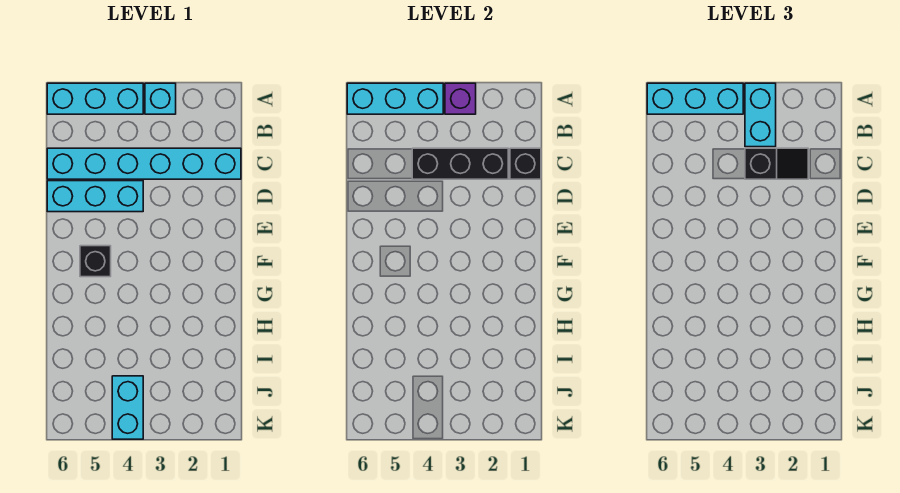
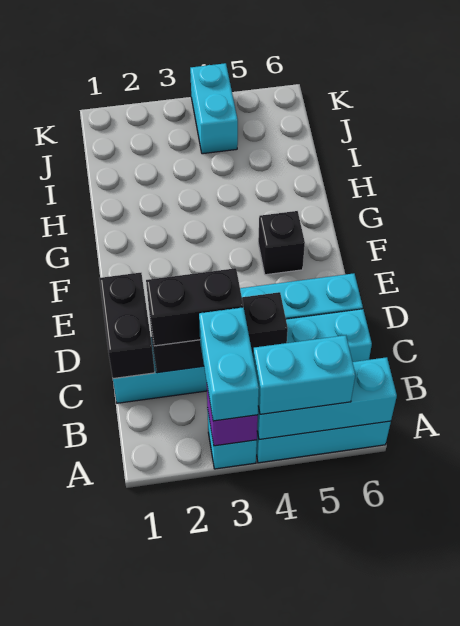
cyan brick A4:A6 level 3 -> cyan brick A4:A5 level 3
black brick C1 level 2 -> black brick C1:D1 level 2
black slope C2:C3 level 3 top 3 -> black brick C2:C3 level 3

